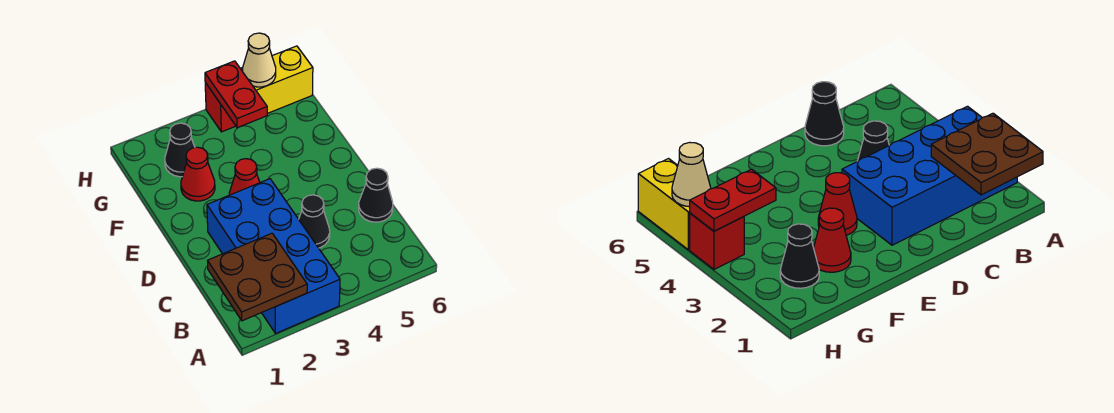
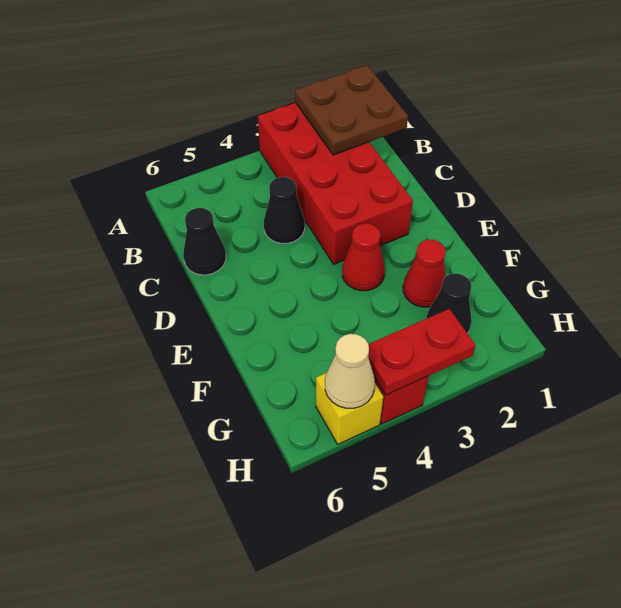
blue brick A2:D3 level 1 -> red brick A2:D3 level 1
red plate G4:H4 level 2 -> red plate H3:H4 level 2
yellow brick H5:H6 level 1 -> yellow brick H5 level 1

